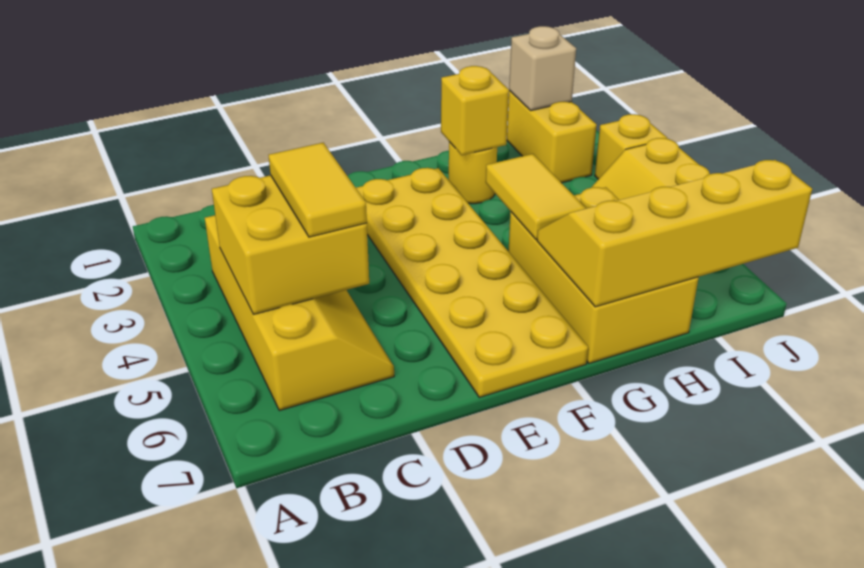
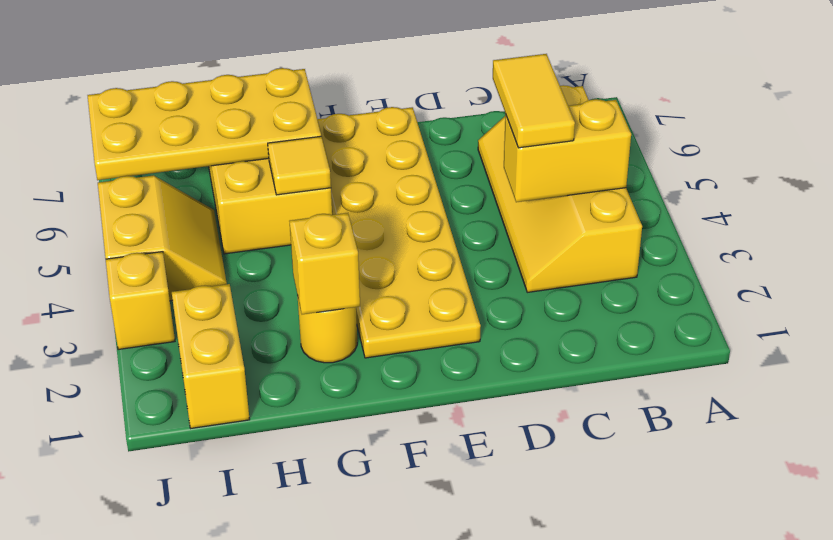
yellow brick B4:C5 level 2 -> yellow brick B4:C4 level 2
yellow tile G4:G5 level 2 -> yellow tile G5 level 2
yellow slope G6:J7 level 2 top 7 -> yellow plate G6:J7 level 2
tan brick I1 level 2 -> none

